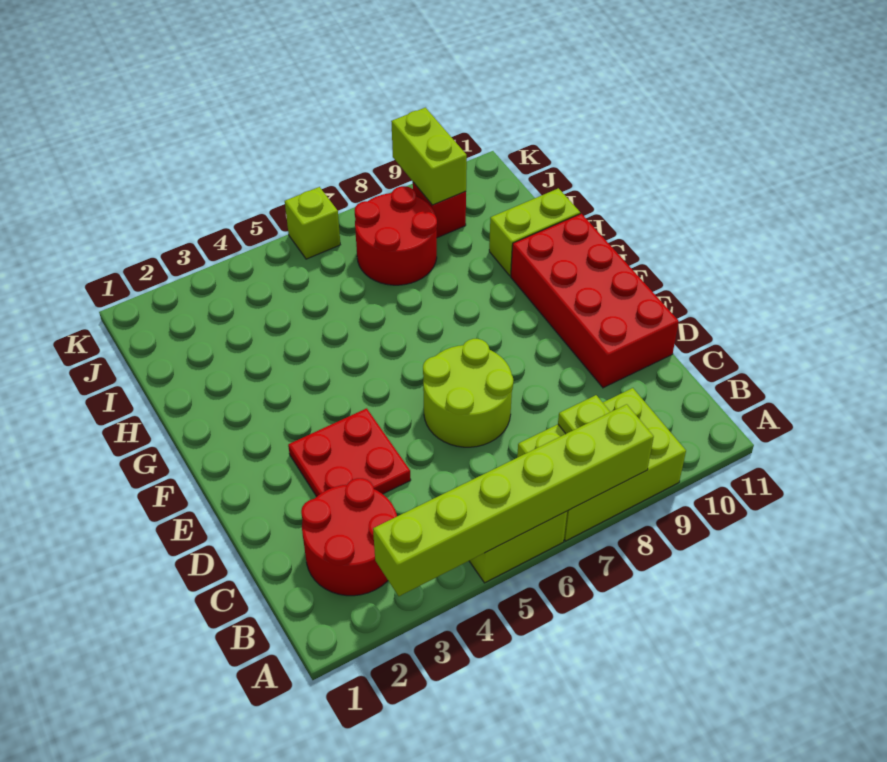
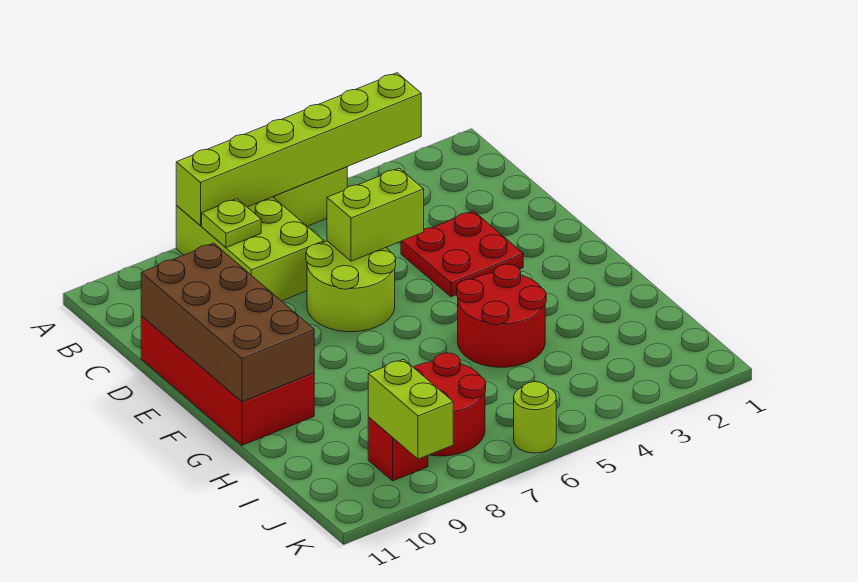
lime brick A7:B9 level 1 -> lime brick A7:C8 level 1
red round brick B2:C3 level 1 -> red round brick G4:H5 level 1
none -> brown brick D10:G11 level 2
lime brick H10:H11 level 1 -> lime brick D5:D6 level 2
lime brick K6 level 1 -> lime round brick K6 level 1

